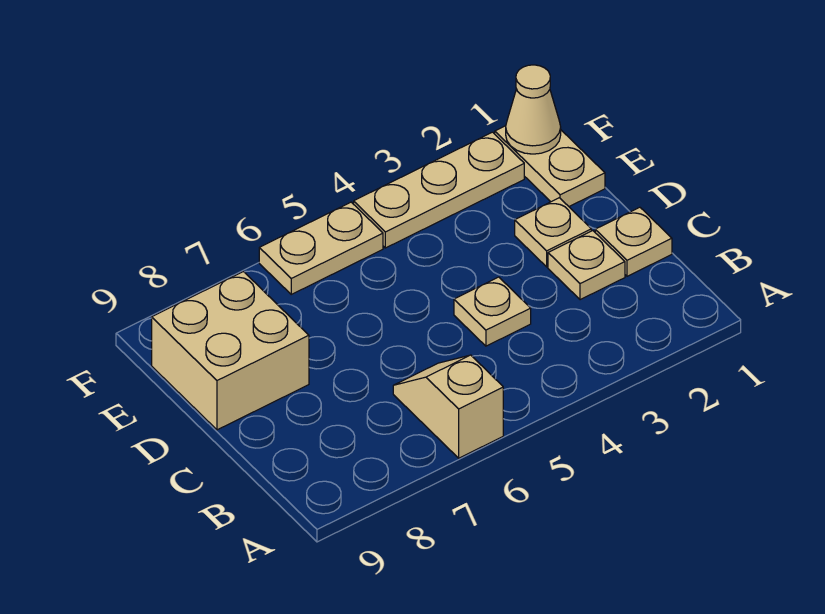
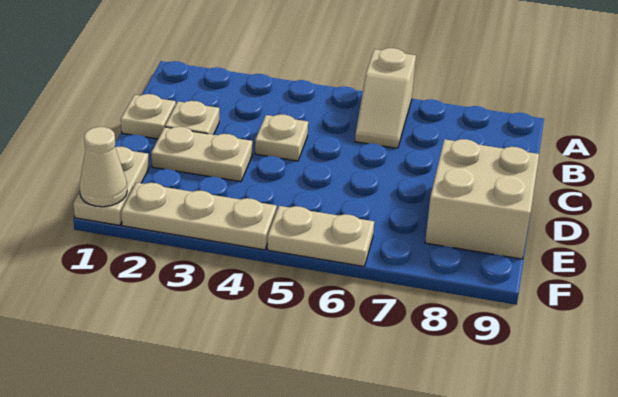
tan plate D2 level 1 -> tan plate D2:D3 level 1

